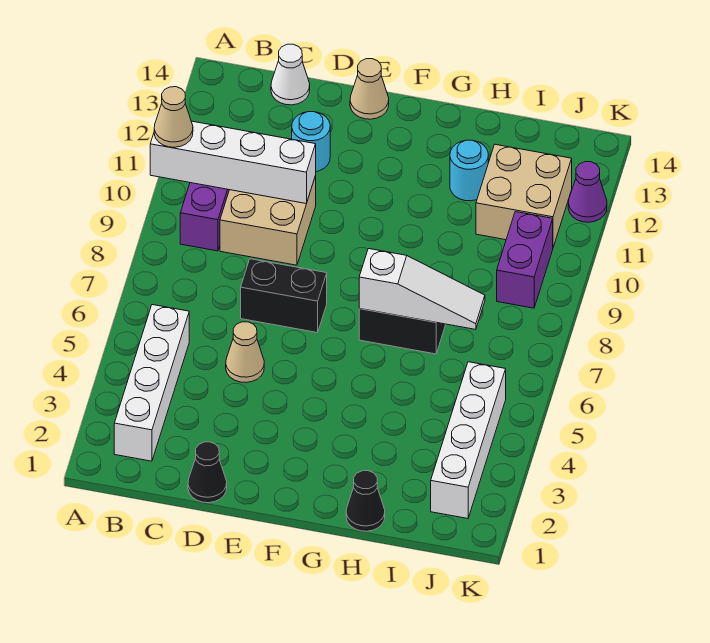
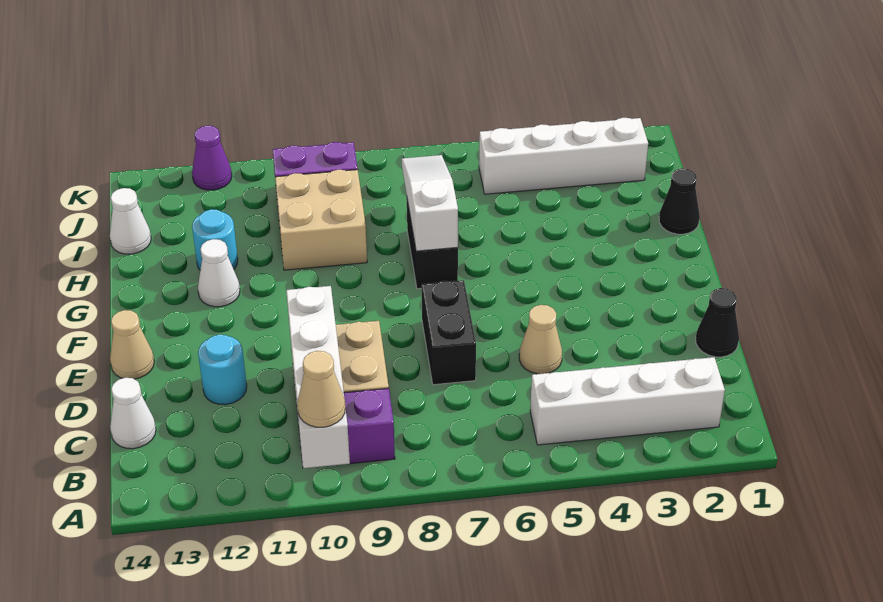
none -> white cone G12 level 1
tan brick I11:J12 level 1 -> tan brick H9:I10 level 1
none -> white cone I14 level 1

